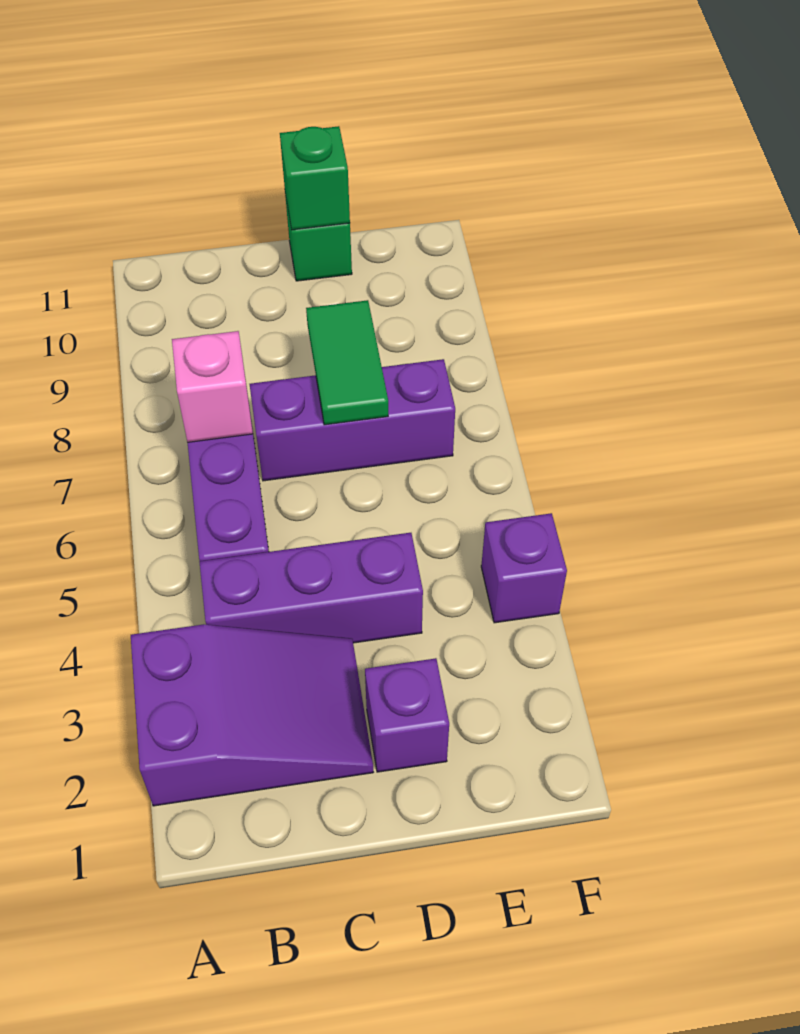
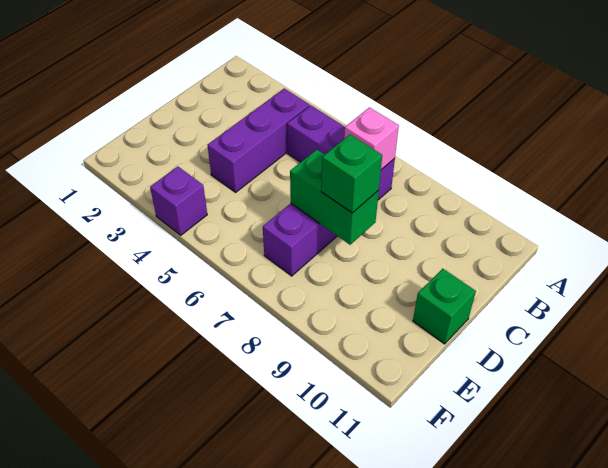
purple slope A2:C3 level 1 top A -> none
purple brick D2 level 1 -> none
green tile D7:D8 level 2 -> green brick D7:D8 level 2
green brick D11 level 2 -> green brick D8 level 3

